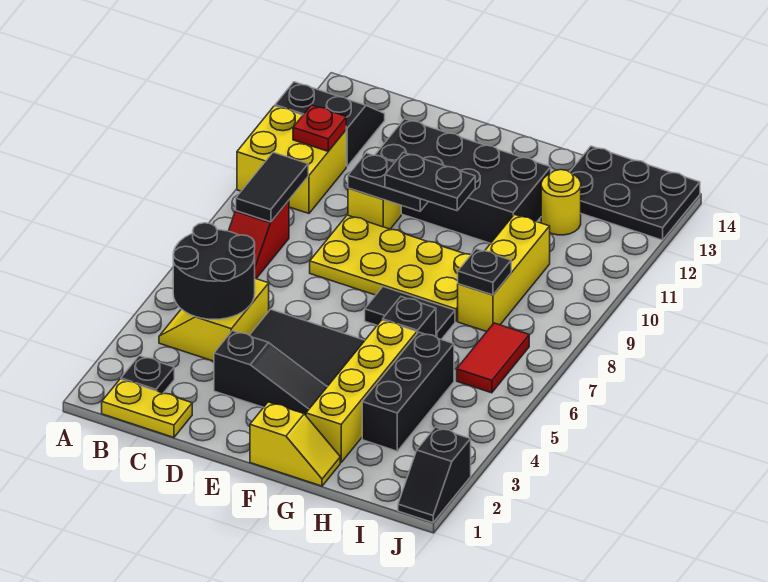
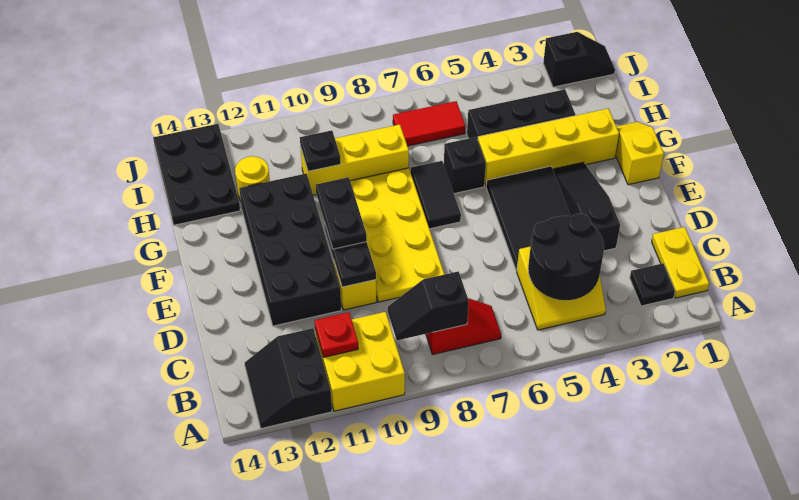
black tile B8:B9 level 2 -> black slope B8:B9 level 2 top 8
black plate H8 level 2 -> black plate H10 level 2

